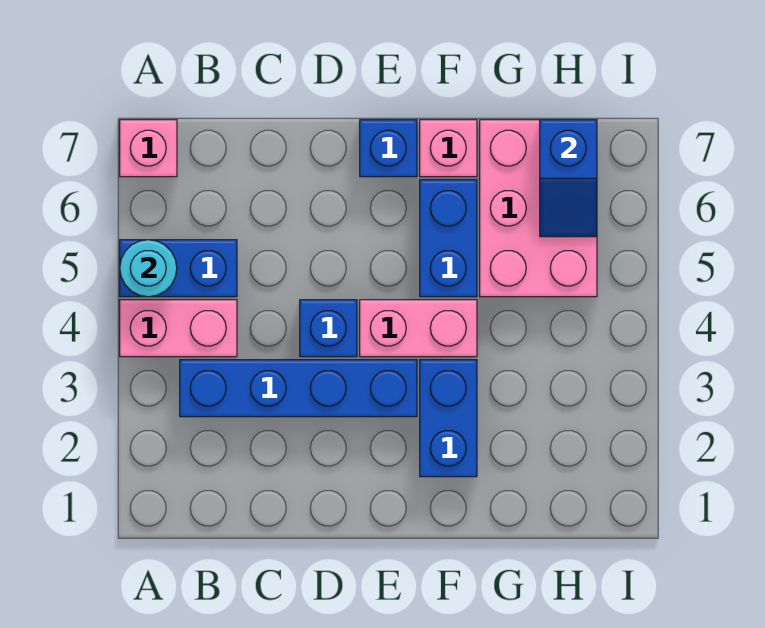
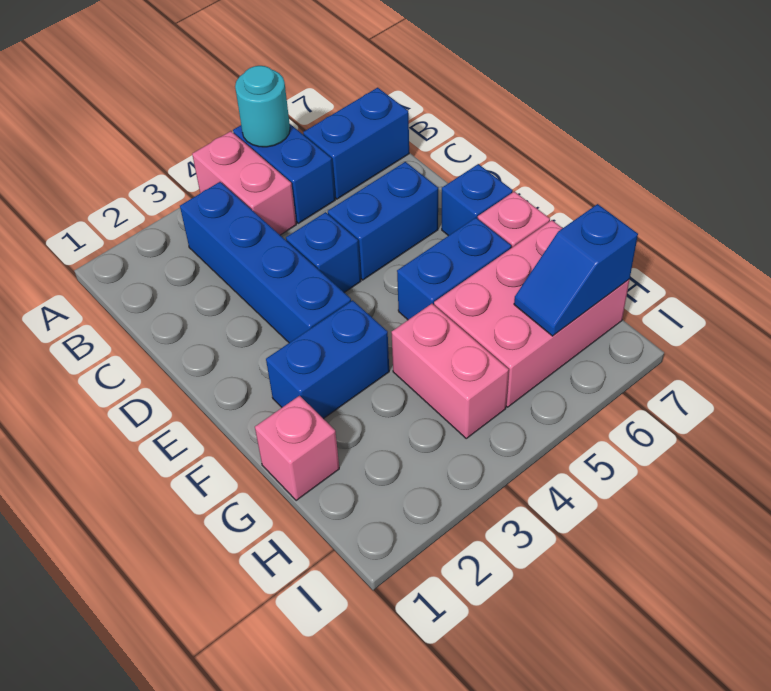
pink brick A7 level 1 -> pink brick G1 level 1
none -> blue brick B6:B7 level 1
none -> blue brick D5:D6 level 1
pink brick E4:F4 level 1 -> pink brick G4:H4 level 1

